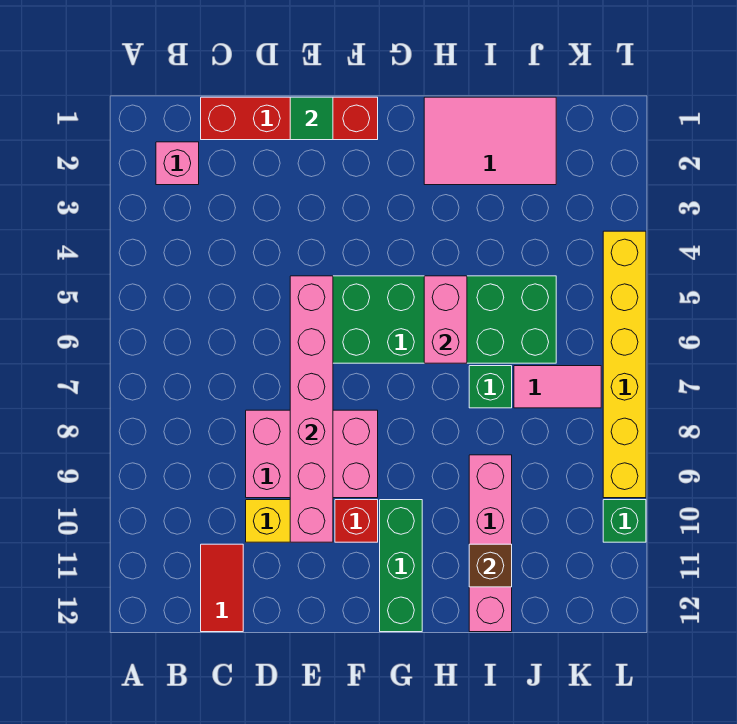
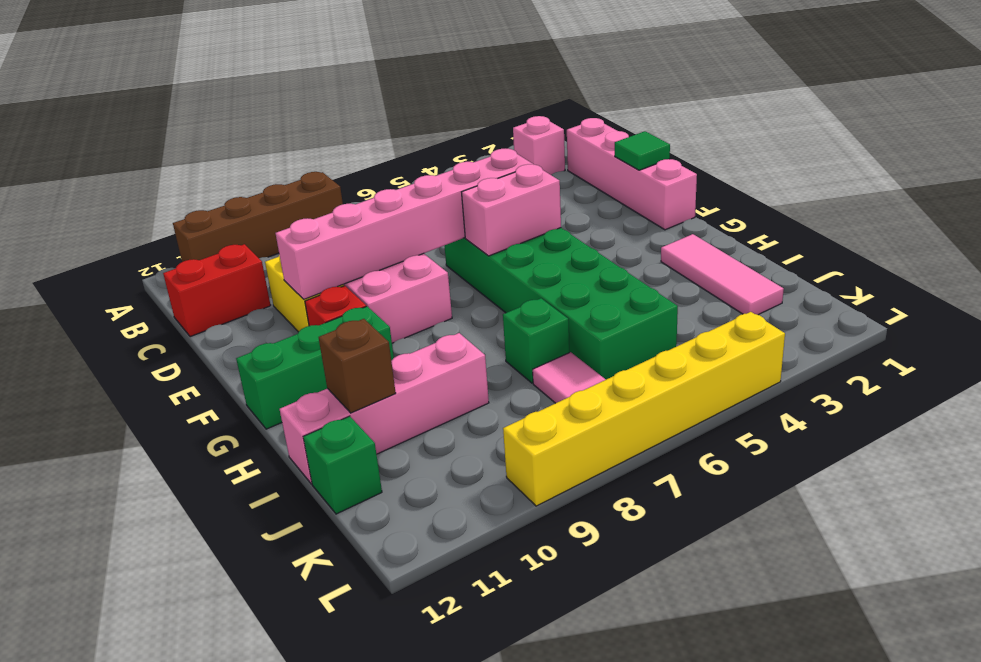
none -> brown brick A8:A11 level 1
red brick C1:F1 level 1 -> pink brick C1:F1 level 1
red tile C11:C12 level 1 -> red brick C11:C12 level 1
pink tile H1:J2 level 1 -> pink tile H2:J2 level 1
pink brick H5:H6 level 2 -> pink brick F5:F6 level 2
green brick L10 level 1 -> green brick J12 level 1

